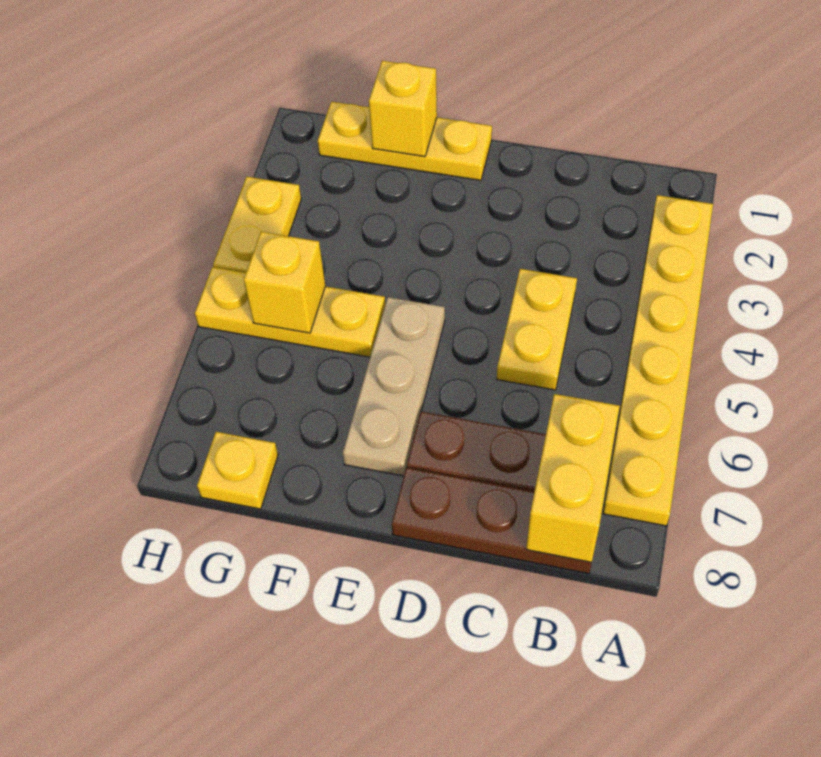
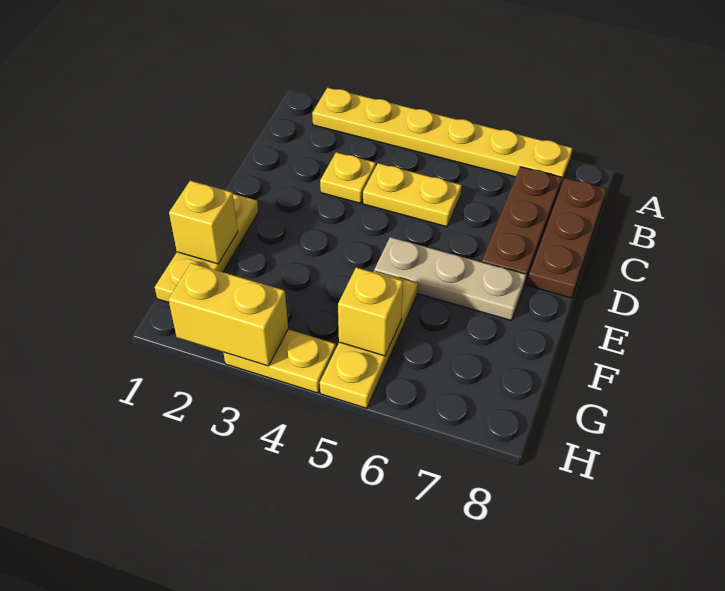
yellow brick B7:B8 level 2 -> yellow brick H2:H3 level 2
yellow plate G8 level 1 -> yellow plate C3 level 1

